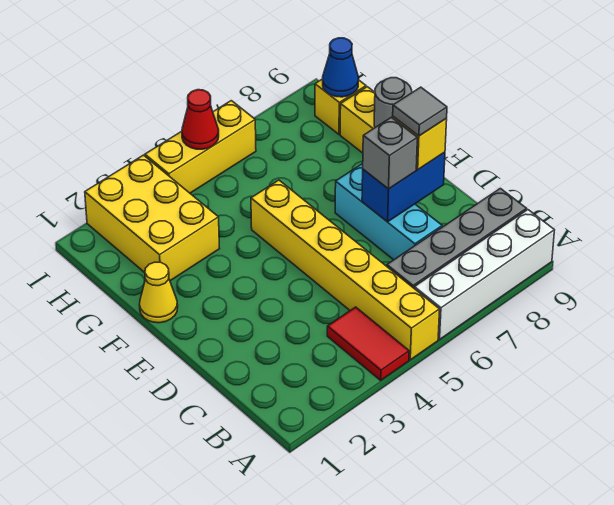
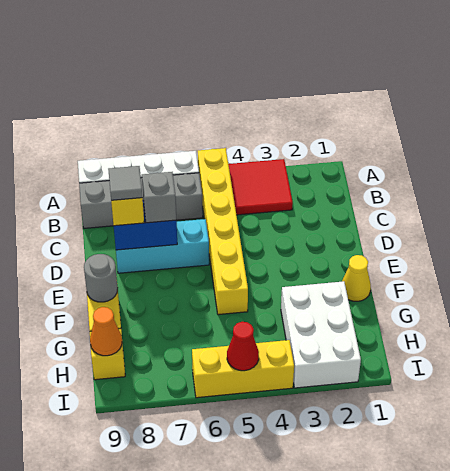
red tile A4:B4 level 1 -> red tile A3:B4 level 1
cyan brick C7:E7 level 1 -> cyan brick D6:D8 level 1
yellow brick G2:I3 level 1 -> white brick G2:I3 level 1
blue cone H9 level 2 -> orange cone H9 level 2

